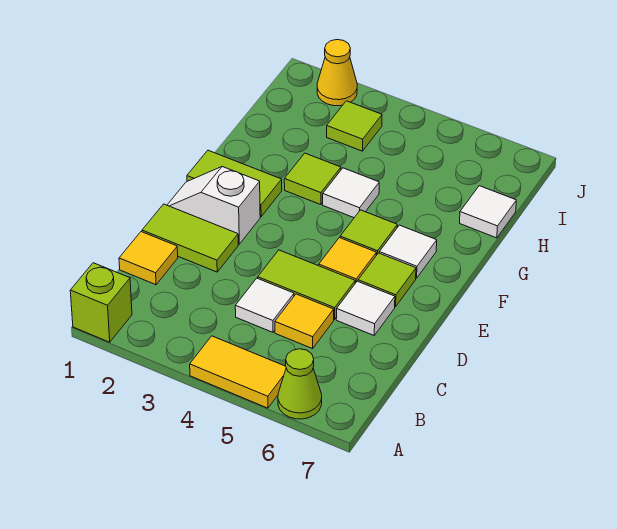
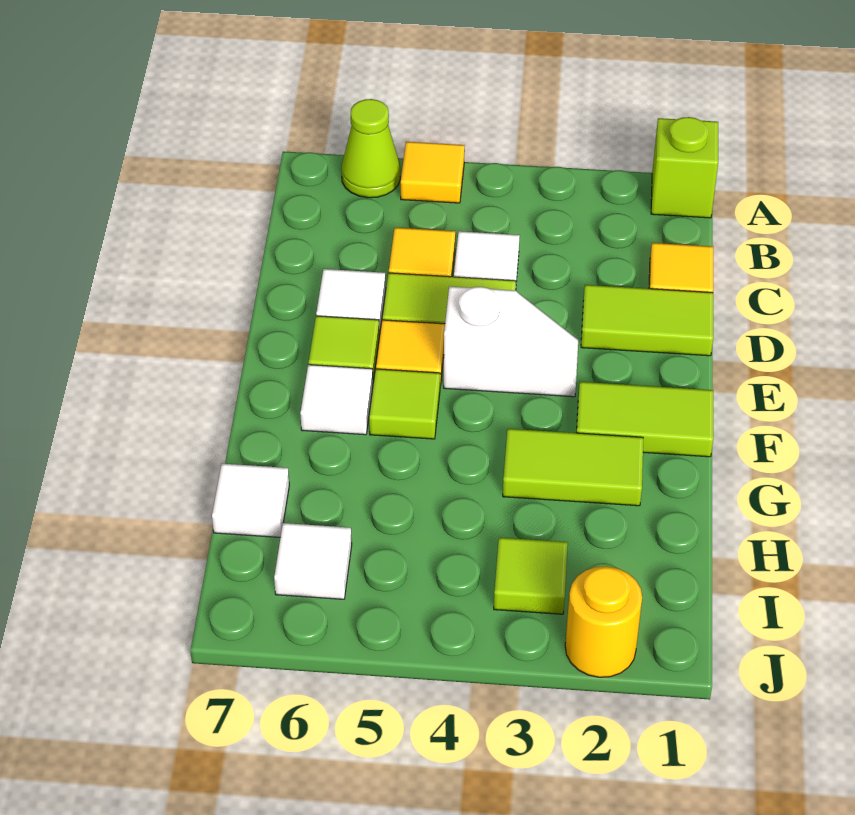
yellow tile A4:A5 level 1 -> yellow tile A5 level 1
white slope E1:E2 level 1 top 2 -> white slope E3:E4 level 1 top 4
lime tile G3 level 1 -> lime tile G2:G3 level 1
white tile G4 level 1 -> white tile I6 level 1
yellow cone J2 level 1 -> yellow round brick J2 level 1

